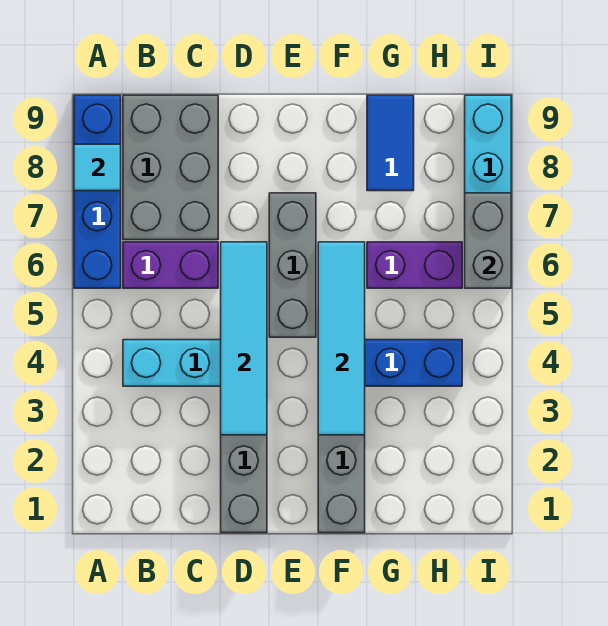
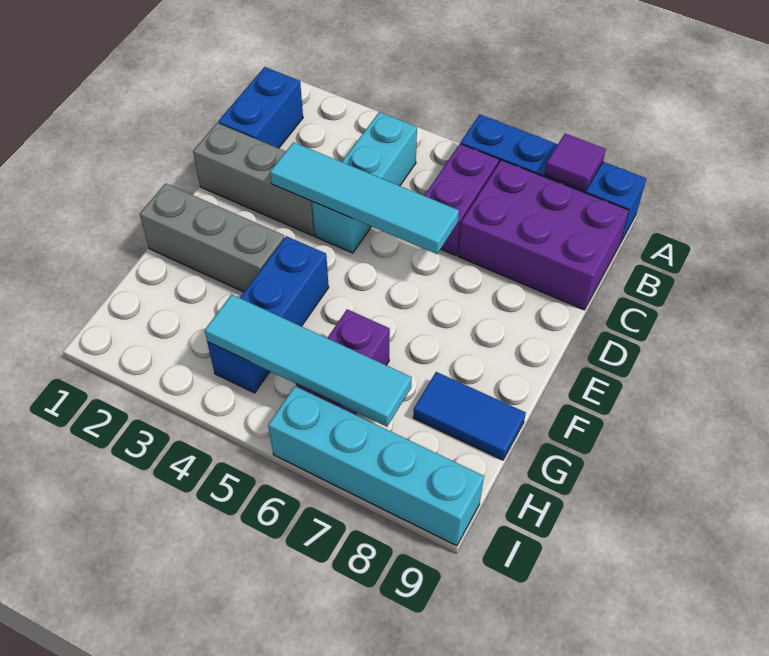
cyan tile A8 level 2 -> purple tile A8 level 2
none -> blue brick B1:C1 level 1
grey brick B7:C9 level 1 -> purple brick B7:C9 level 1
grey brick E5:E7 level 1 -> none
cyan tile F3:F6 level 2 -> cyan tile H4:H7 level 2
grey brick I6:I7 level 2 -> none

